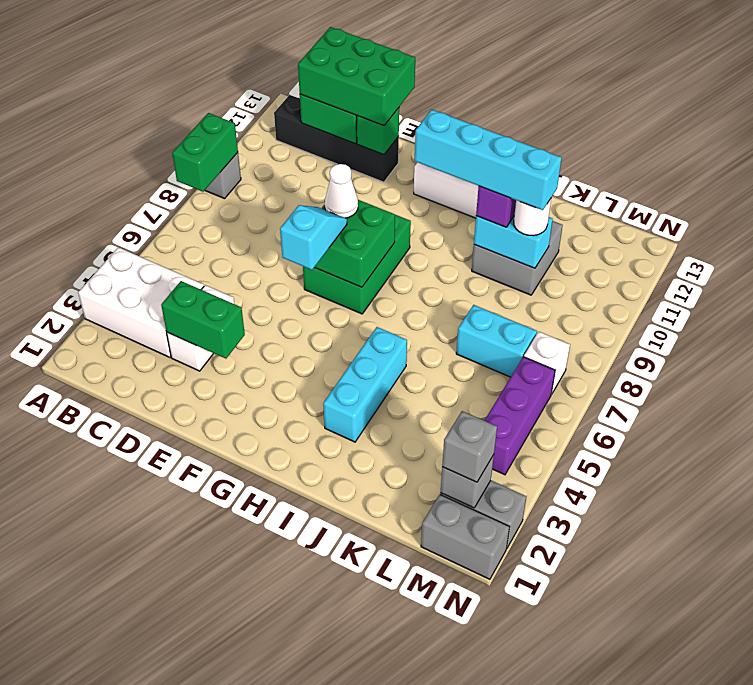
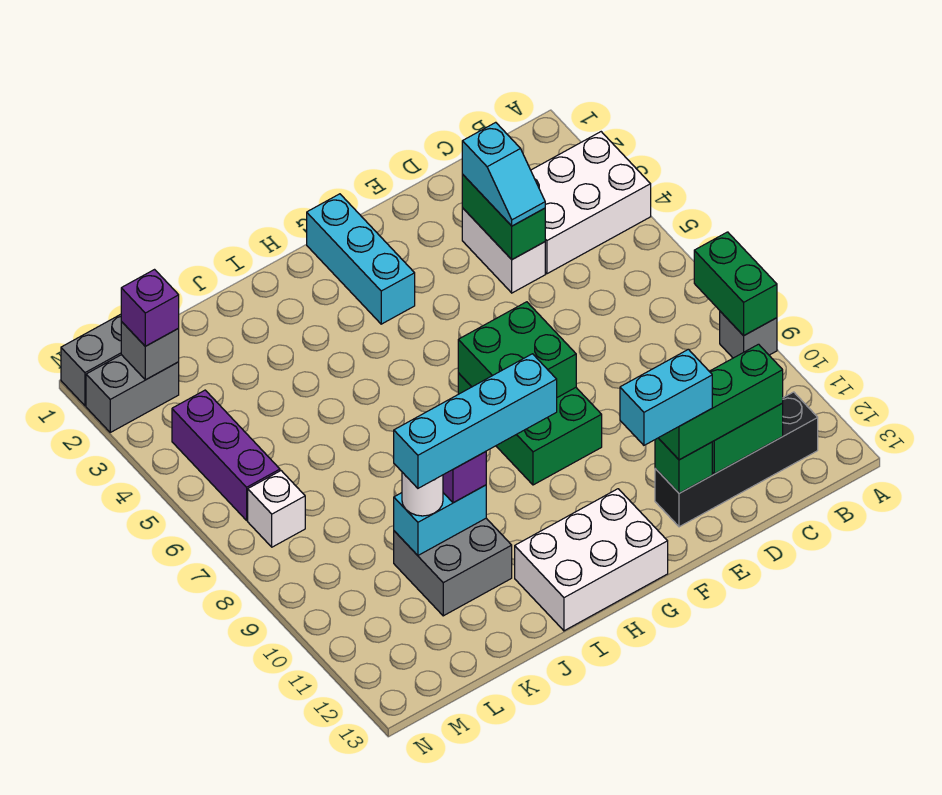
green brick C12:E13 level 3 -> green brick C12:E12 level 3
green brick D3:E3 level 2 -> green brick D3:D4 level 2
cyan slope F6:F7 level 3 top 6 -> cyan slope D3:D4 level 3 top 3
white cone F8 level 3 -> none
cyan brick I3:I5 level 1 -> cyan brick G1:G3 level 1
cyan brick K7:L7 level 1 -> cyan brick E12:F12 level 4
grey brick M2 level 3 -> purple brick M2 level 3

